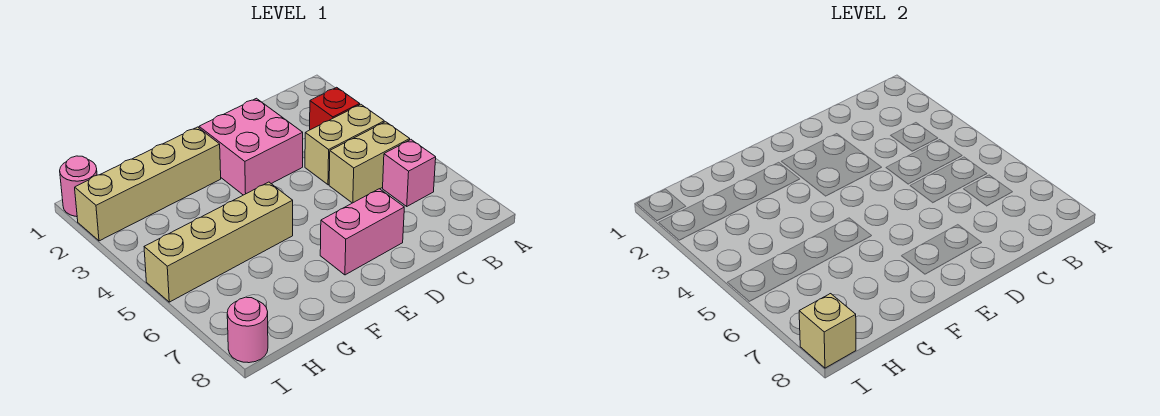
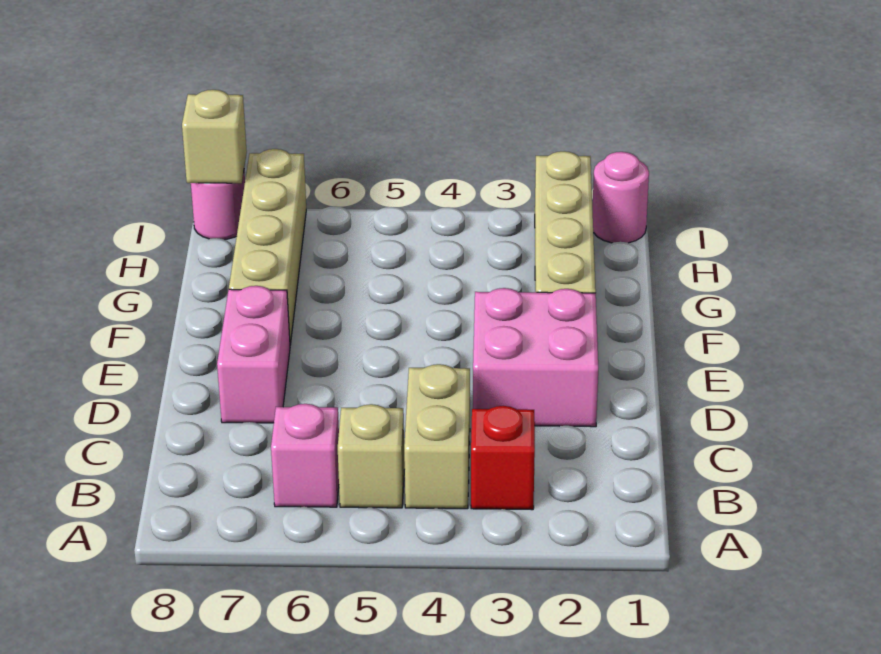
tan brick B5:C5 level 1 -> tan brick B5 level 1
tan brick F5:I5 level 1 -> tan brick F7:I7 level 1

